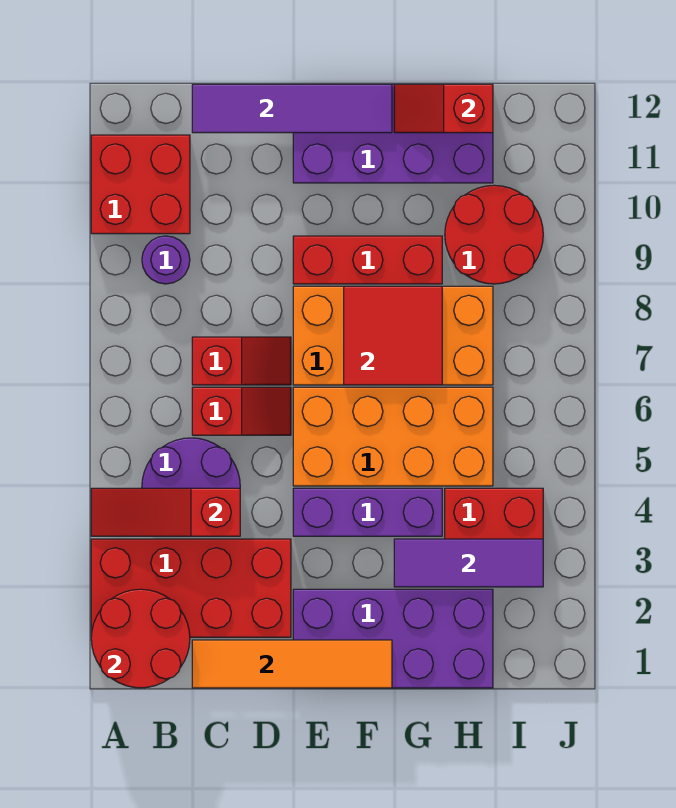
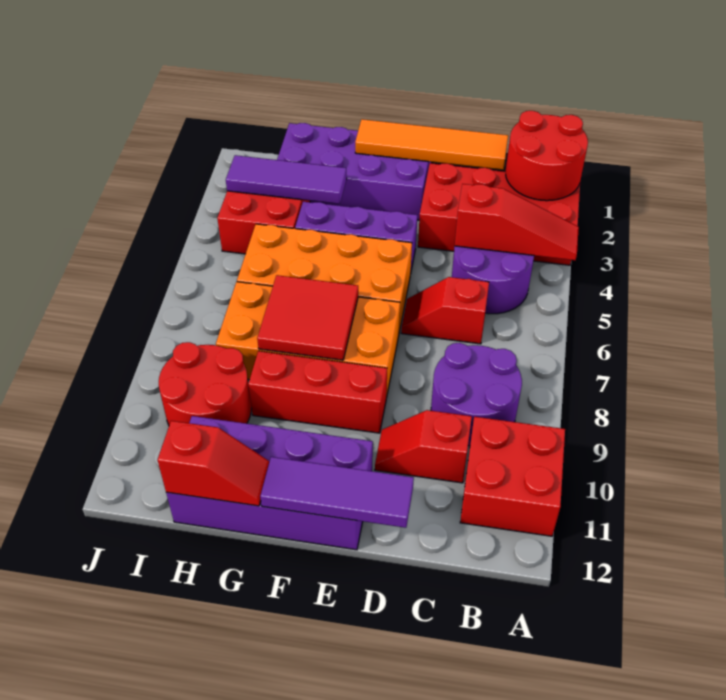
purple round brick B9 level 1 -> purple round brick B8:C9 level 1
red slope C7:D7 level 1 top C -> red slope C10:D10 level 1 top C
purple tile C12:F12 level 2 -> purple tile D12:F12 level 2

